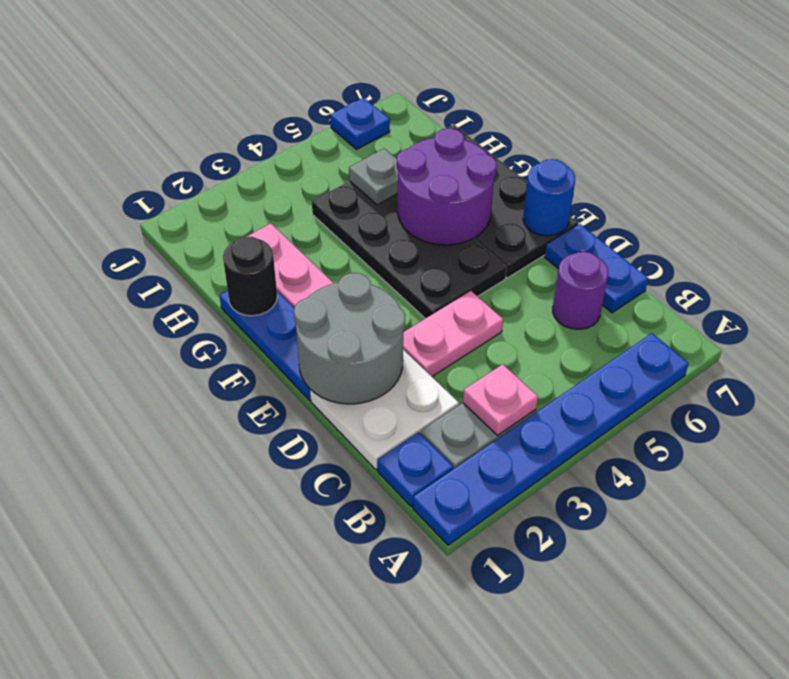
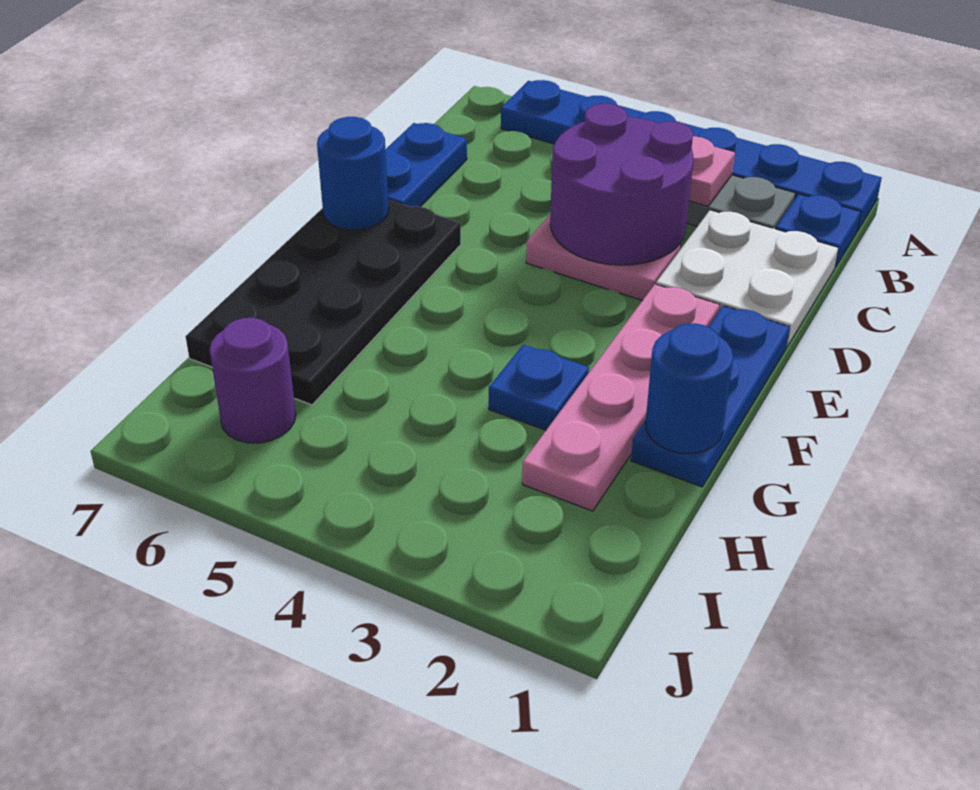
purple round brick C6 level 1 -> purple round brick I6 level 1
grey round brick D1:E2 level 2 -> none
black plate E4:H5 level 1 -> none
purple round brick F5:G6 level 2 -> purple round brick C3:D4 level 2
black round brick G1 level 2 -> blue round brick G1 level 2
grey plate H5 level 2 -> none
blue plate J6 level 1 -> blue plate G3 level 1

